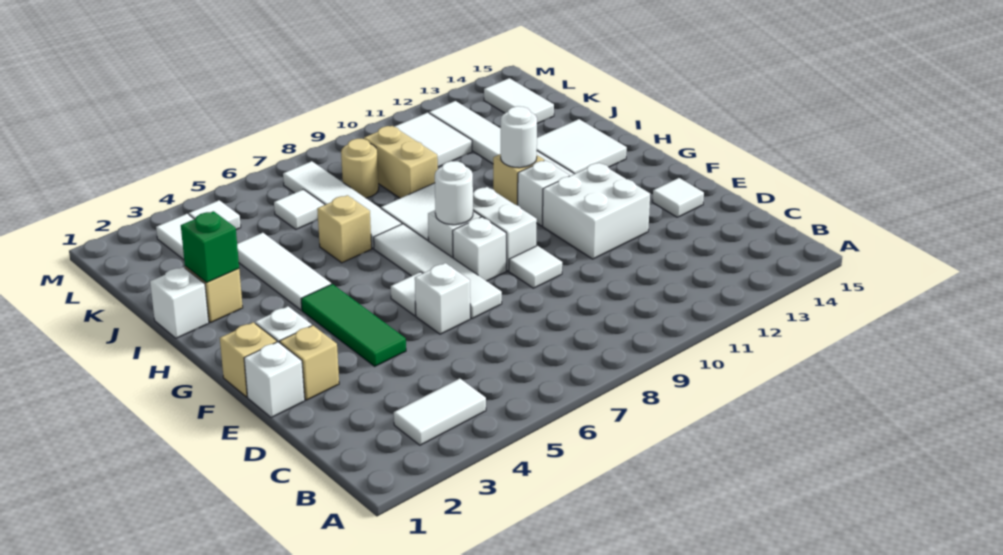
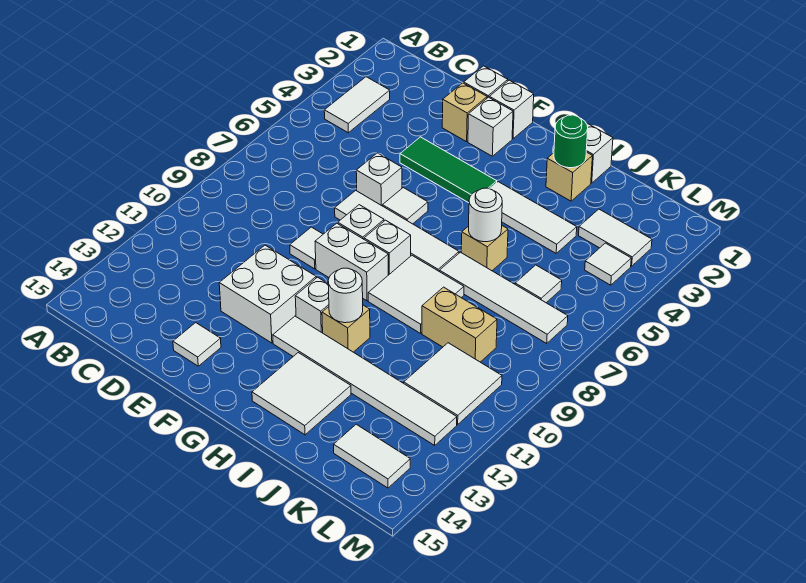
tan brick F1 level 1 -> white brick F1 level 1
white round brick G8 level 2 -> white round brick I6 level 2
green brick I2 level 2 -> green round brick I2 level 2
tan round brick K8 level 1 -> none

